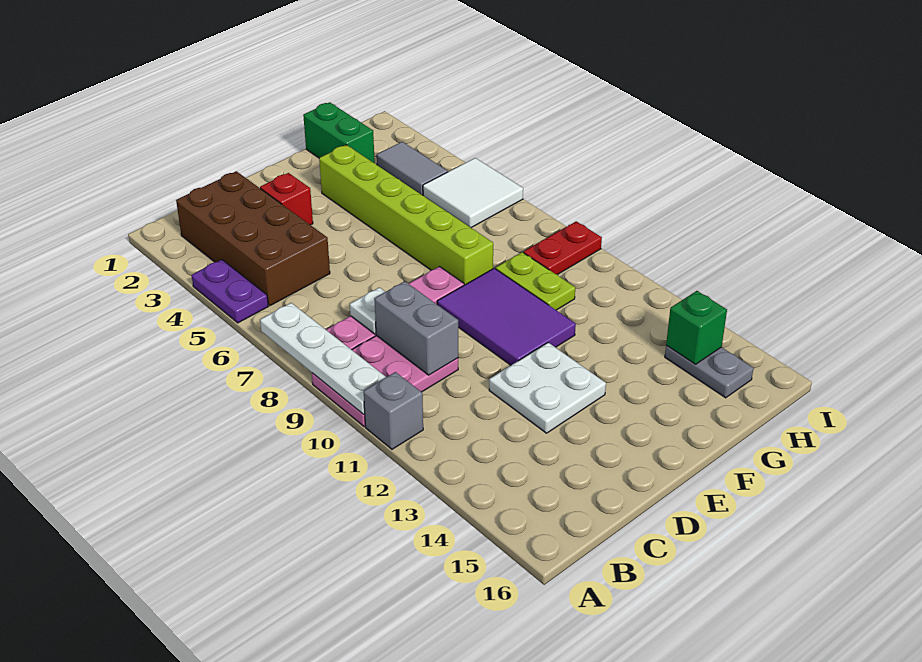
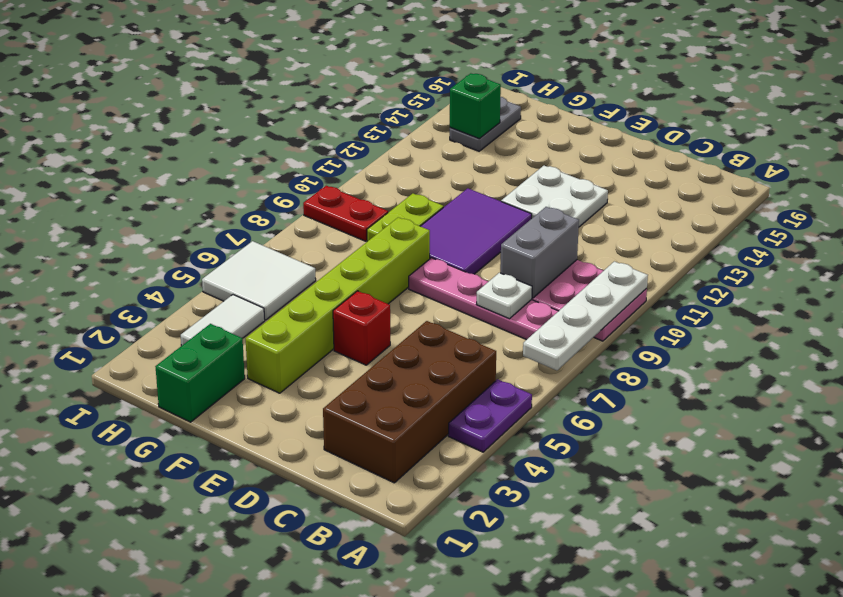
grey brick A11 level 1 -> none
red brick D3 level 1 -> red brick E5 level 1
grey tile H3:H4 level 1 -> white tile H3:H4 level 1

